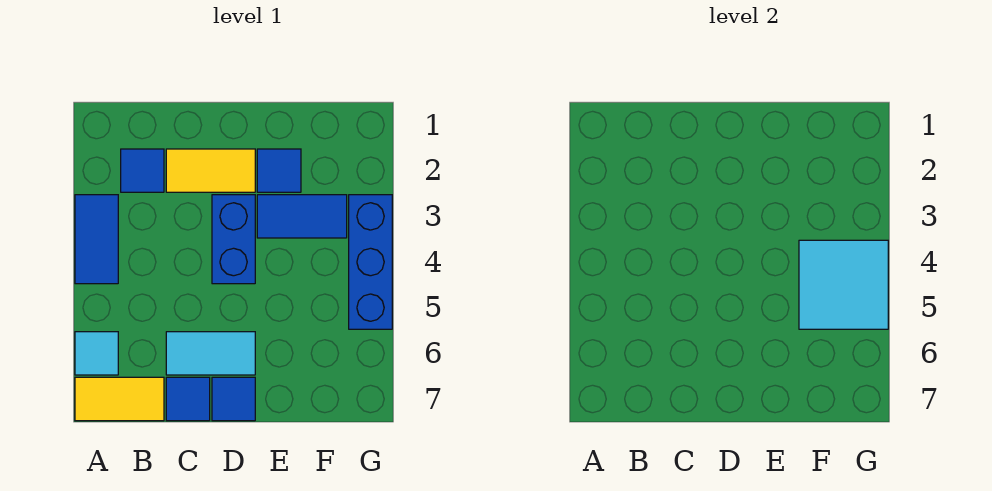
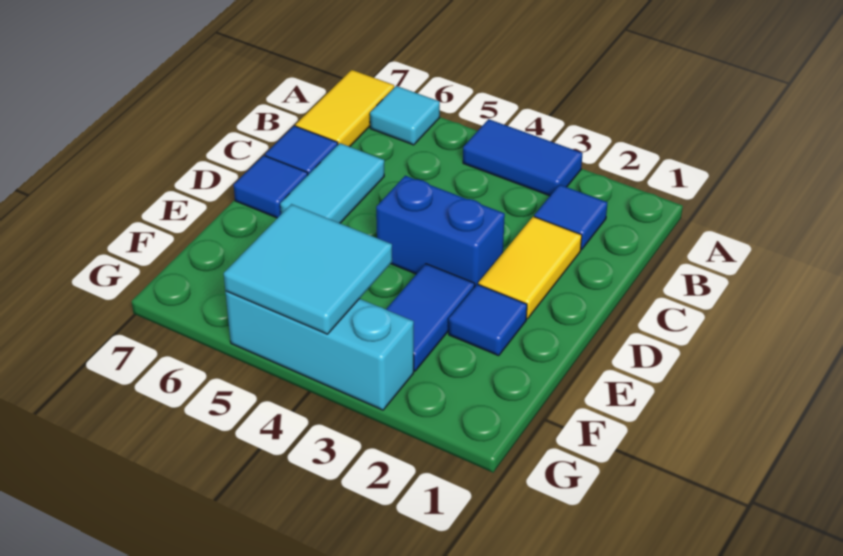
blue brick G3:G5 level 1 -> cyan brick G3:G5 level 1

